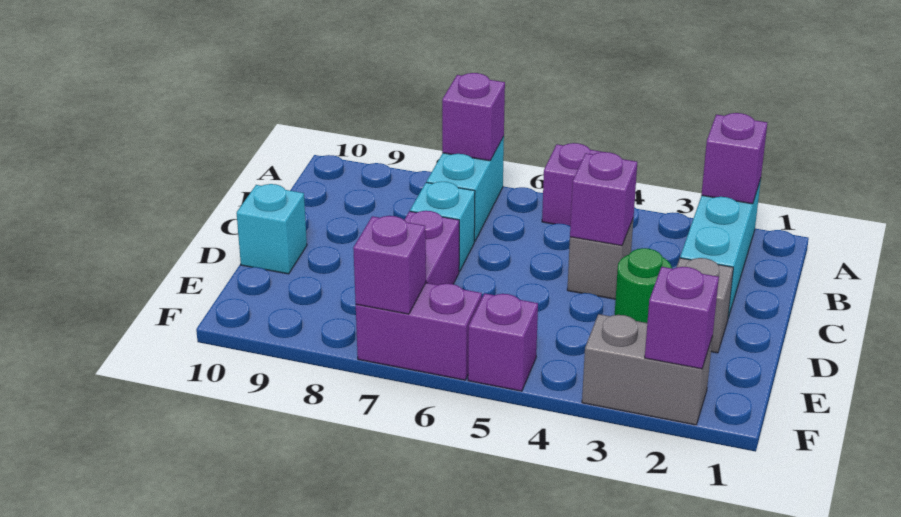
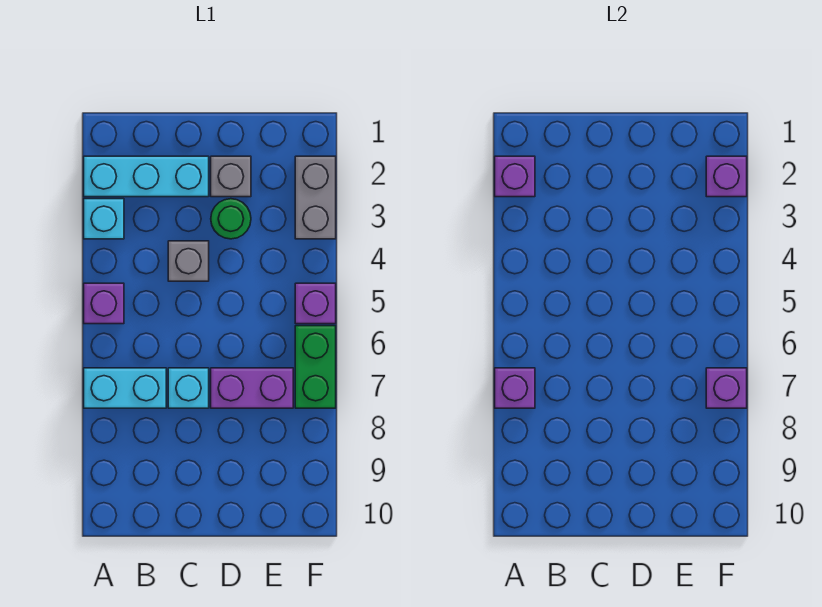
purple brick C4 level 2 -> none
cyan brick D10 level 1 -> cyan brick A3 level 1
purple brick F6:F7 level 1 -> green brick F6:F7 level 1

